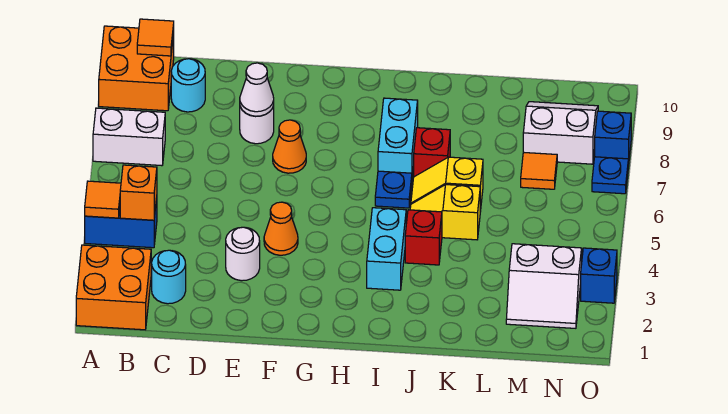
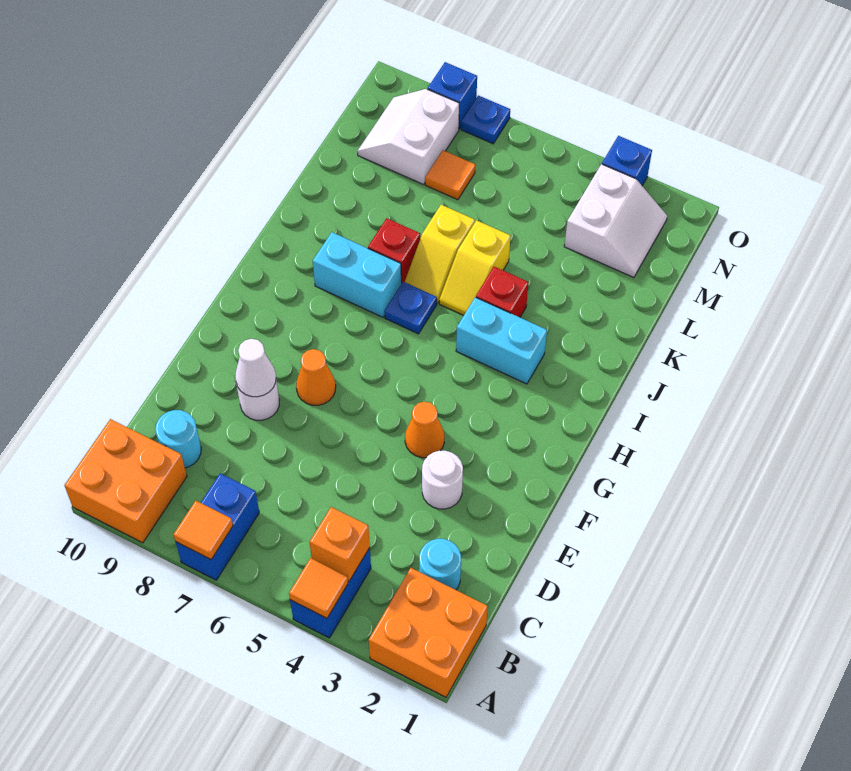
white brick A7:B7 level 1 -> blue brick A7:B7 level 1
orange tile B10 level 2 -> orange tile A7 level 2

